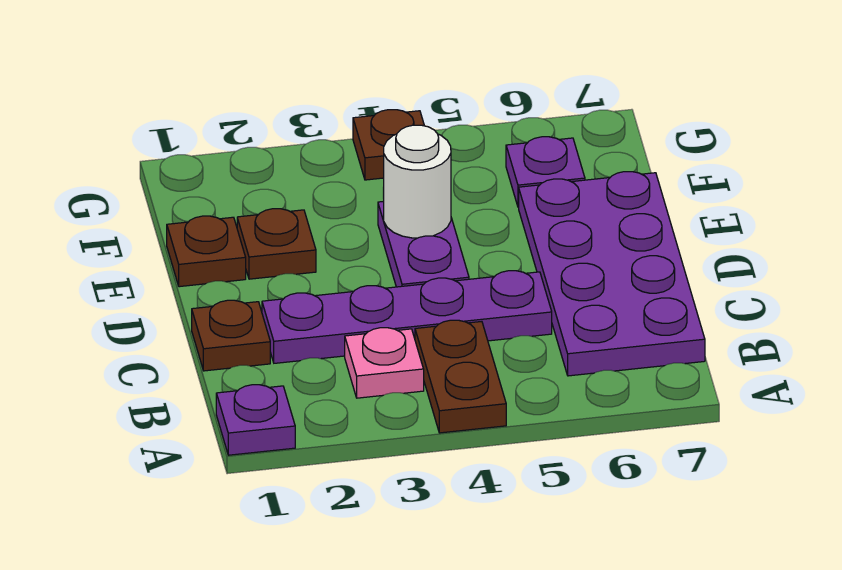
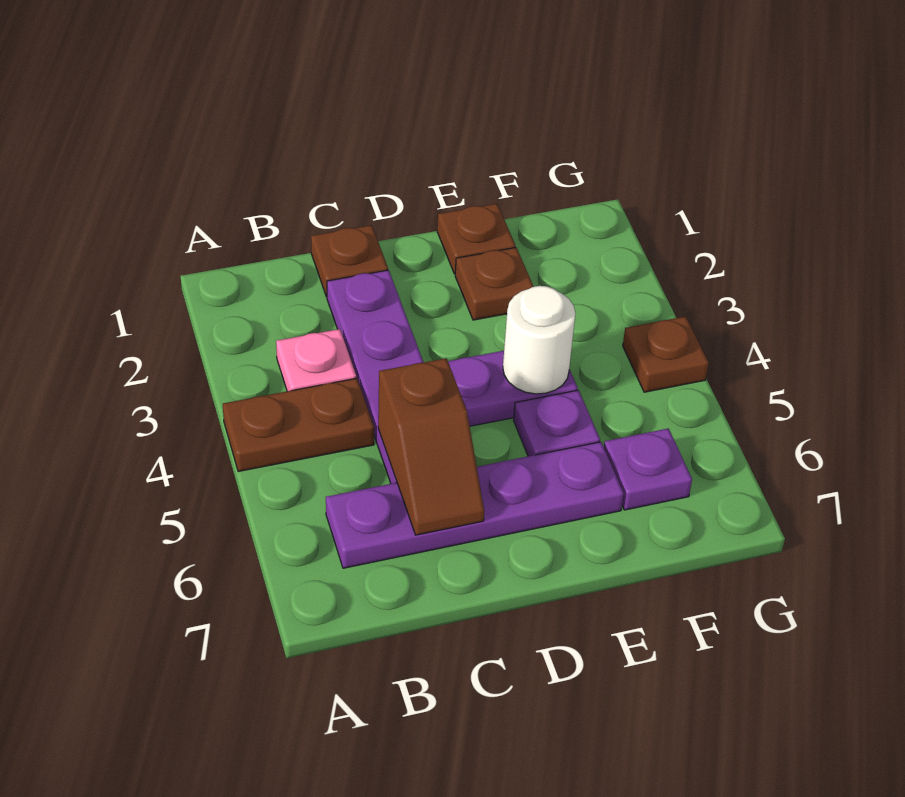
purple plate A1 level 1 -> purple plate E5 level 1
purple plate B6:E7 level 1 -> purple plate B6:E6 level 1
none -> brown slope C5:C6 level 2 top 5

